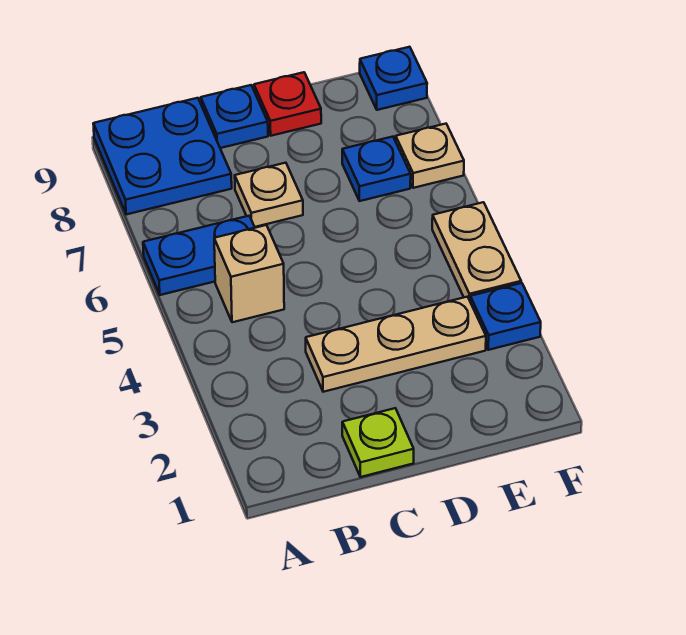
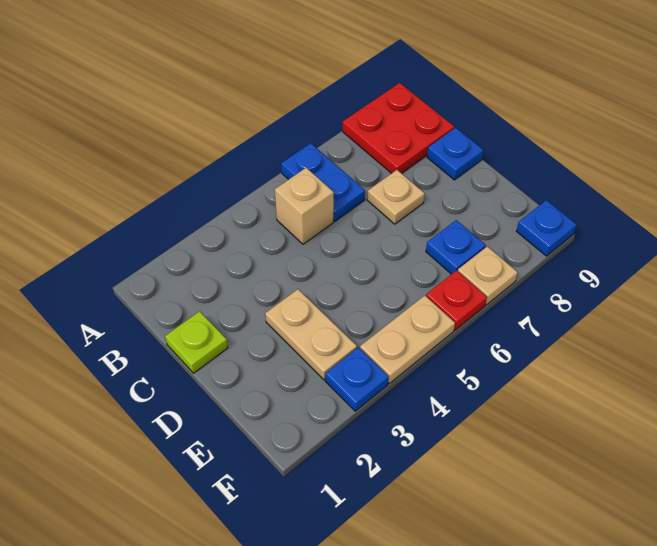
blue plate A8:B9 level 1 -> red plate A8:B9 level 1
tan plate C3:E3 level 1 -> tan plate D3:E3 level 1
red plate D9 level 1 -> red plate F6 level 1

